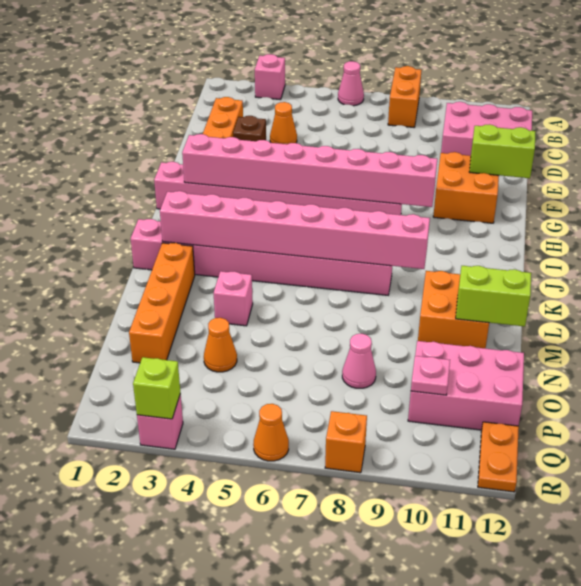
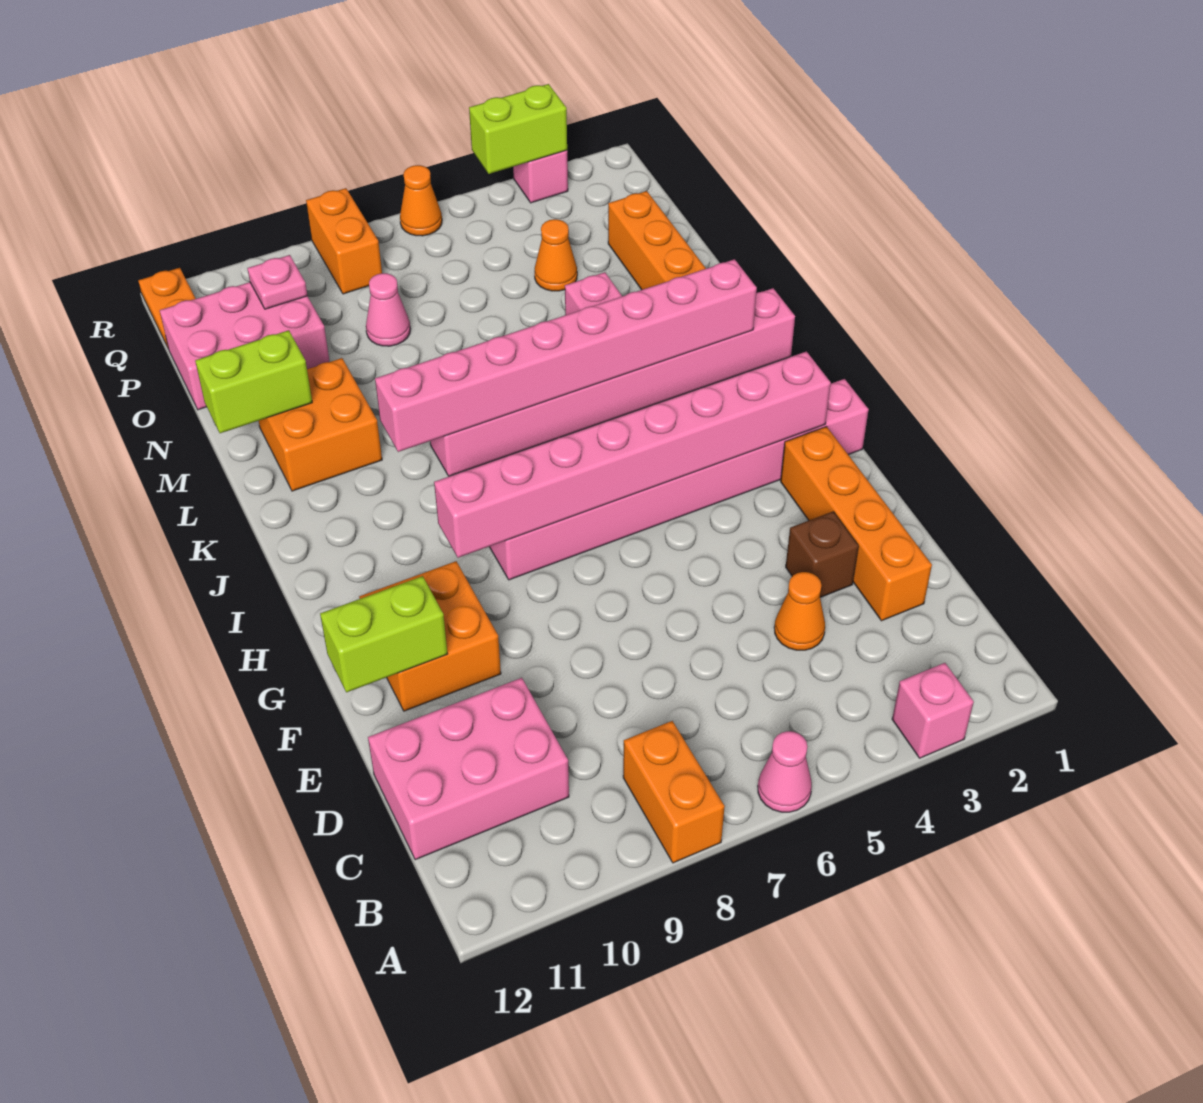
lime brick R3 level 2 -> lime brick R3:R4 level 2
orange brick R8 level 1 -> orange brick Q8:R8 level 1

